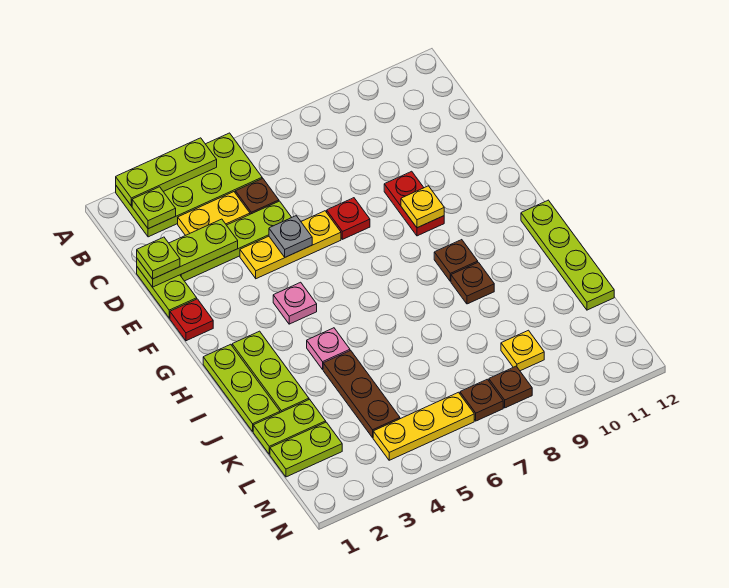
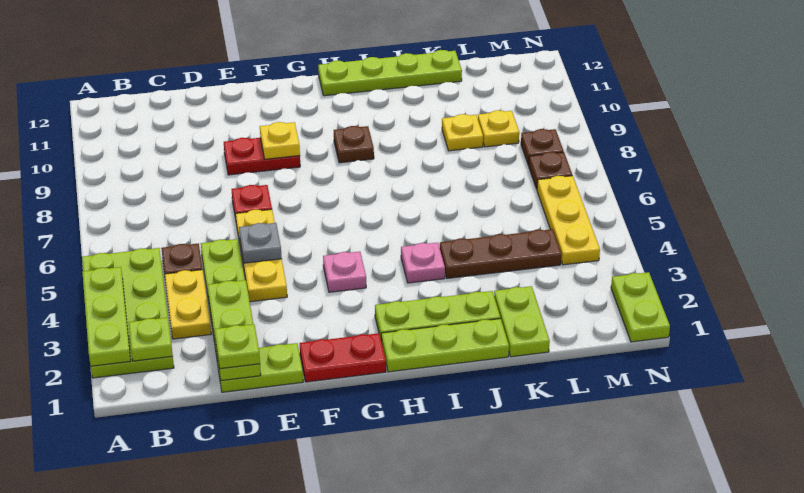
red plate F1 level 1 -> red plate F1:G1 level 1
brown plate I9 level 1 -> none
none -> yellow plate K9 level 1
lime plate L1:L2 level 1 -> lime plate N1:N2 level 1

